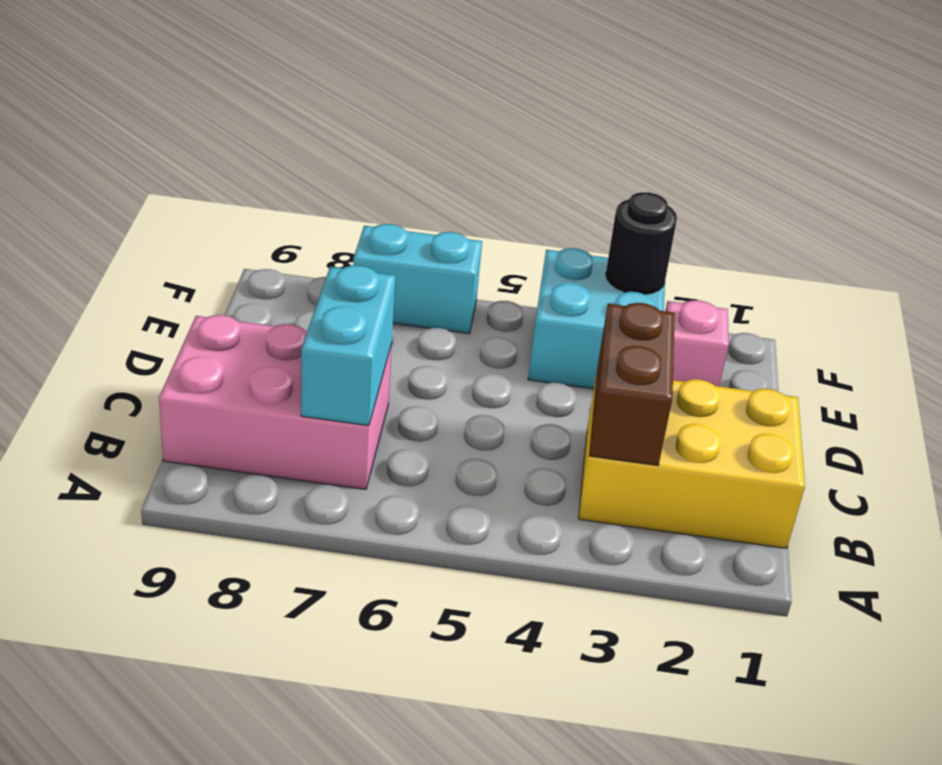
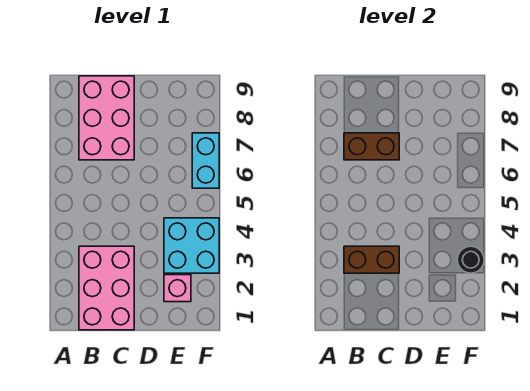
yellow brick B1:C3 level 1 -> pink brick B1:C3 level 1
cyan brick B7:C7 level 2 -> brown brick B7:C7 level 2

